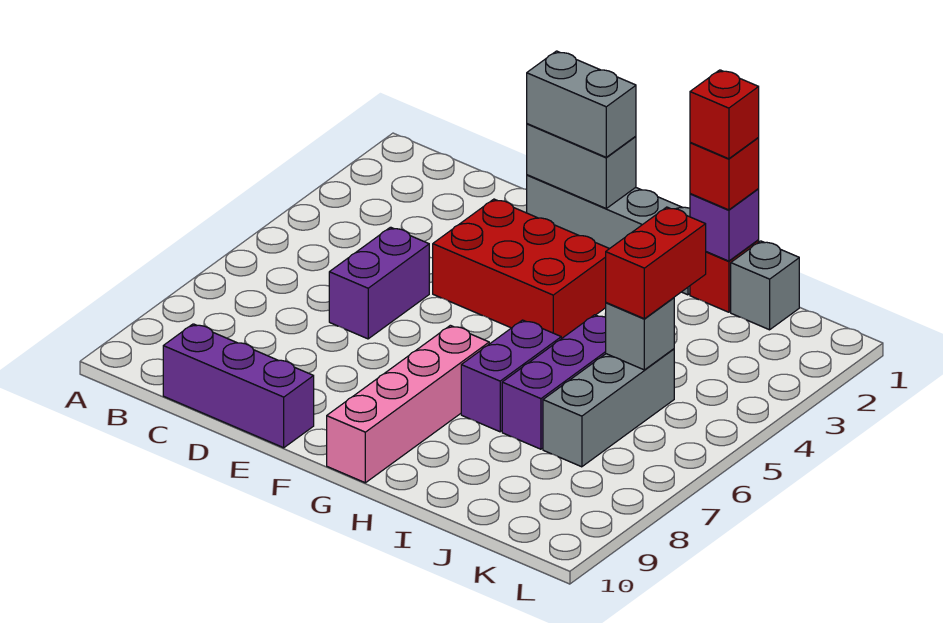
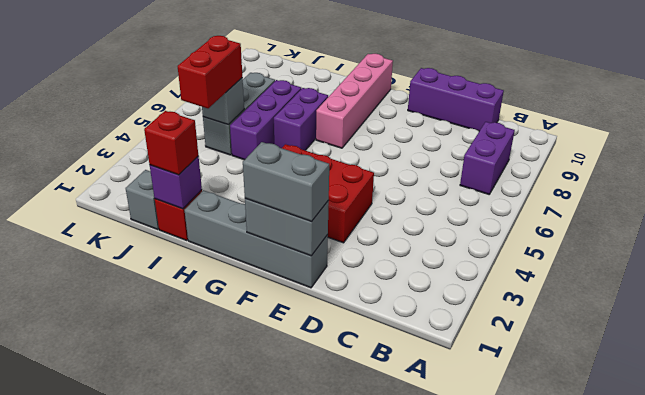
purple brick D5:D6 level 1 -> purple brick B7:B8 level 1
red brick I1 level 4 -> none

